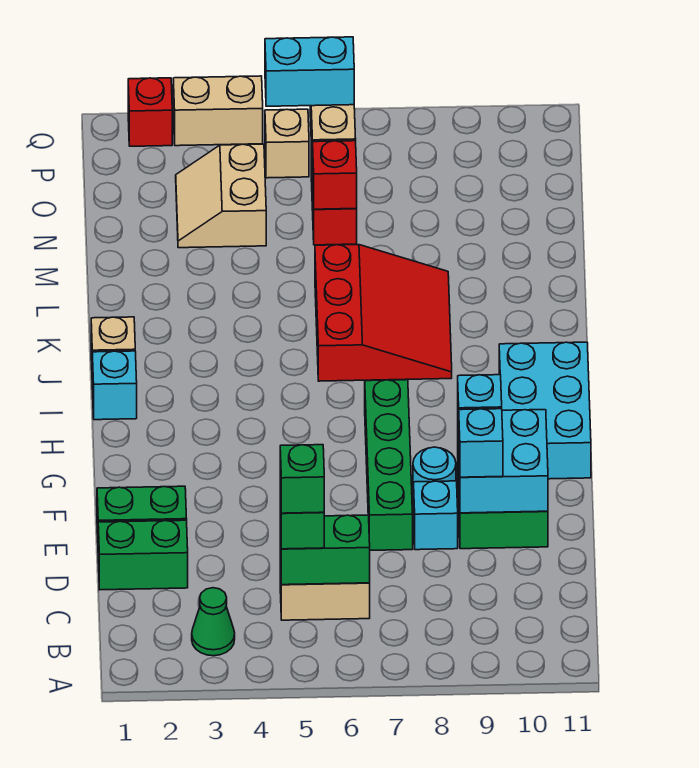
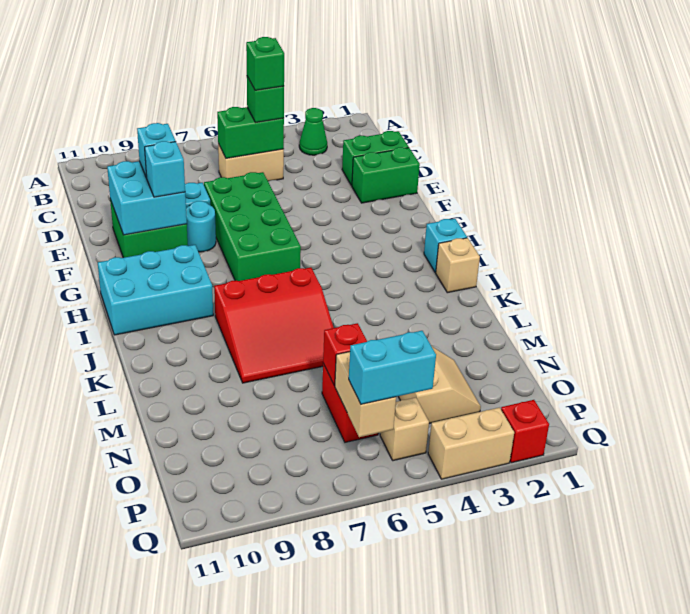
green brick E7:H7 level 1 -> green brick E6:H7 level 1
cyan brick G10:I11 level 1 -> cyan brick H9:I11 level 1
red slope J6:L8 level 1 top 6 -> red slope J6:L8 level 1 top J

